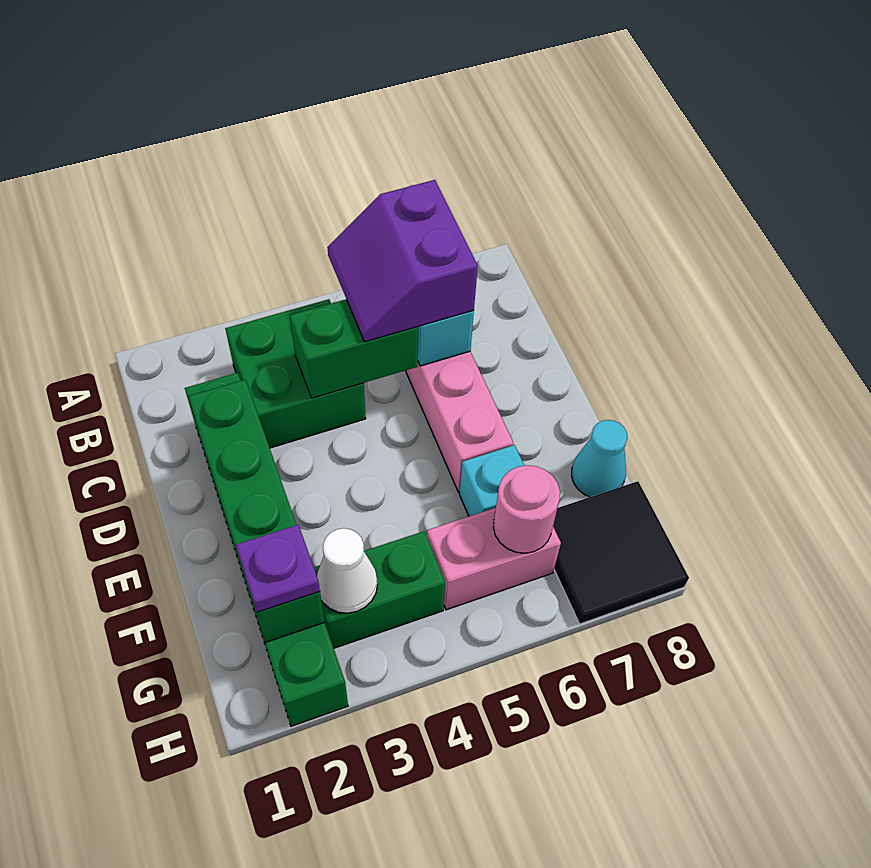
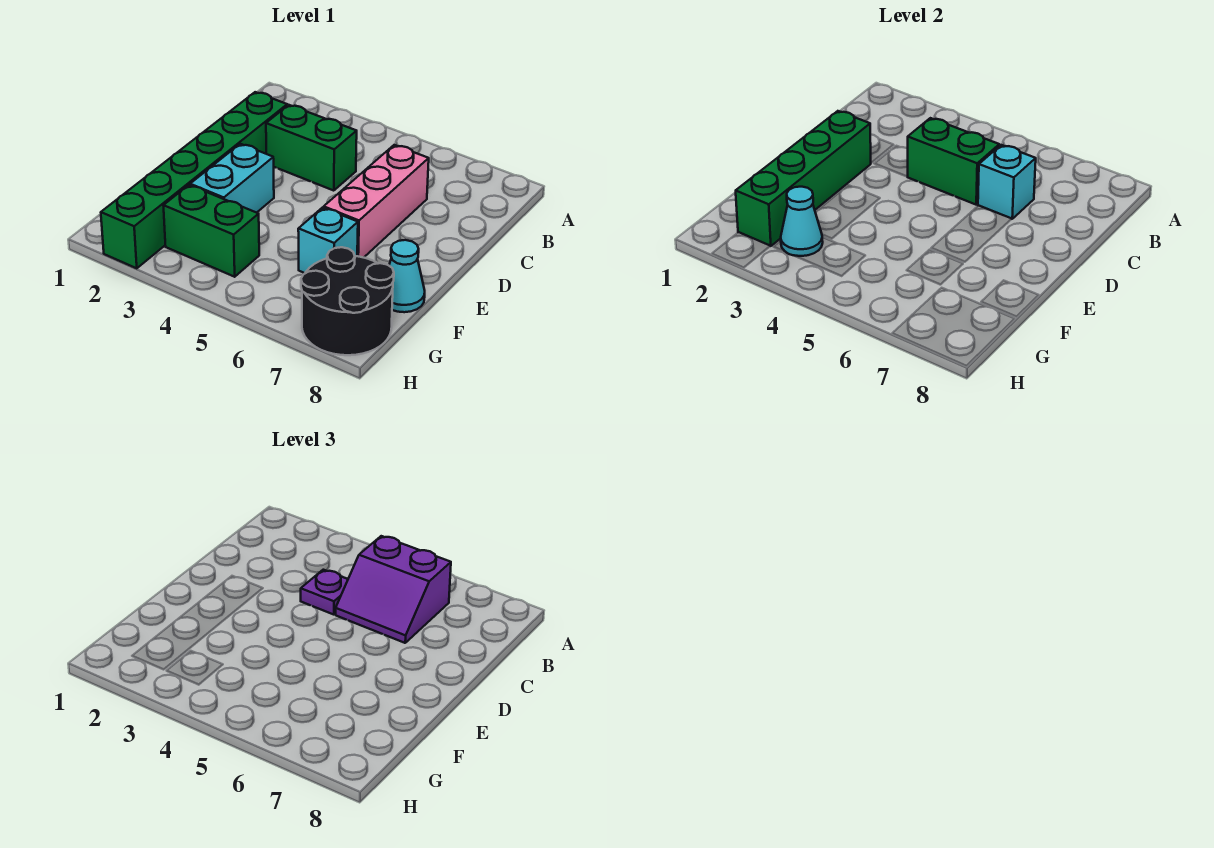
green brick B3:C4 level 1 -> green brick C3:C4 level 1
purple slope B5:C6 level 3 top 6 -> purple slope B5:C6 level 3 top B
none -> cyan brick E3:F3 level 1
purple plate G2 level 3 -> purple plate C4 level 3
white cone G3 level 2 -> cyan cone G3 level 2
pink brick G5:G6 level 1 -> none
pink round brick G6 level 2 -> none
black tile G7:H8 level 1 -> black round brick G7:H8 level 1

